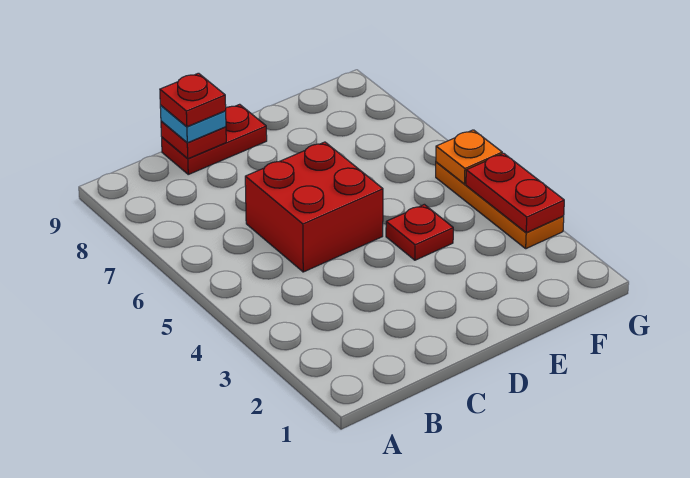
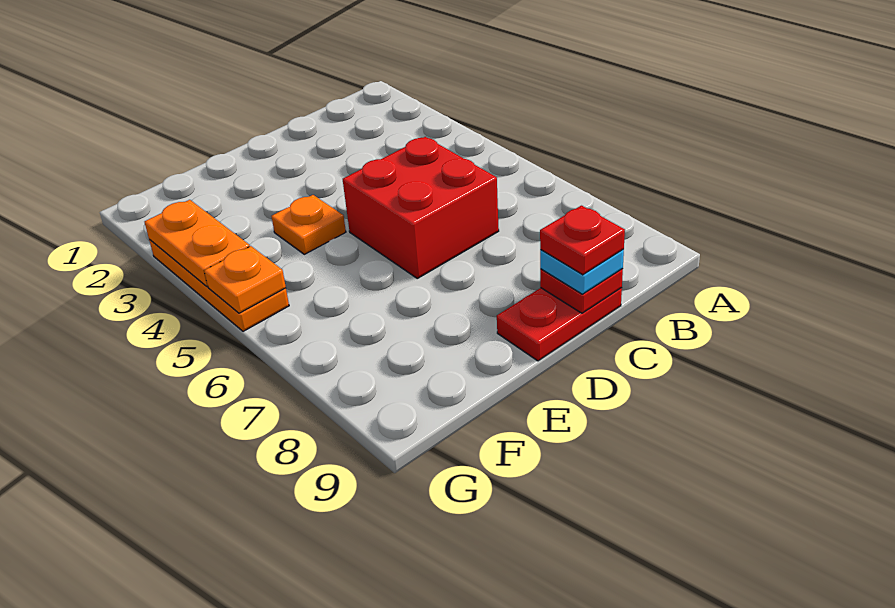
red plate E4 level 1 -> orange plate E4 level 1
red plate G3:G4 level 2 -> orange plate G3:G4 level 2

